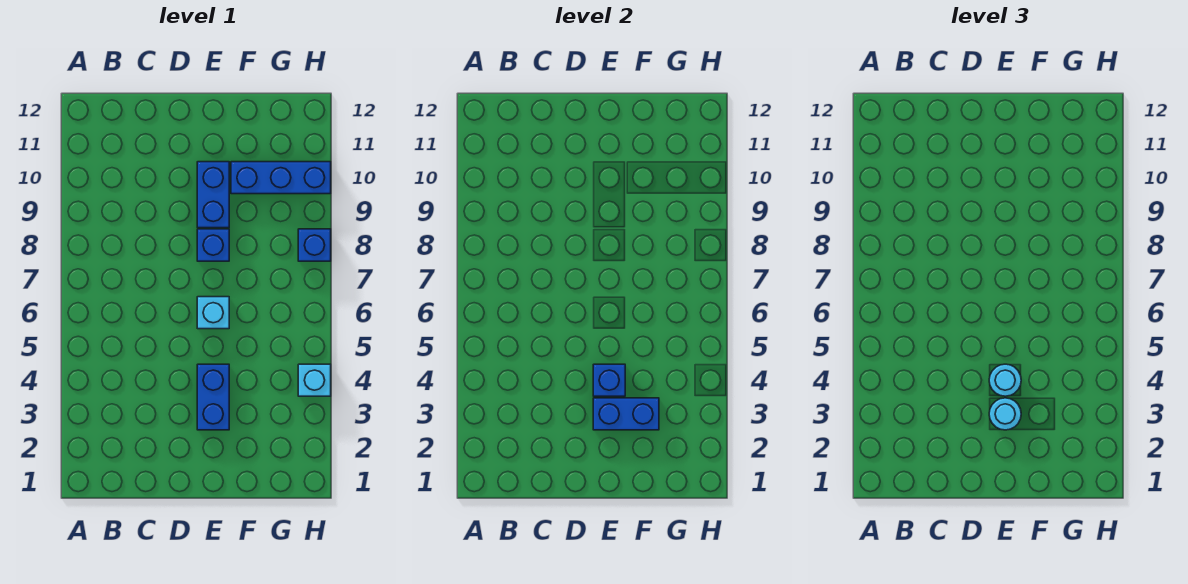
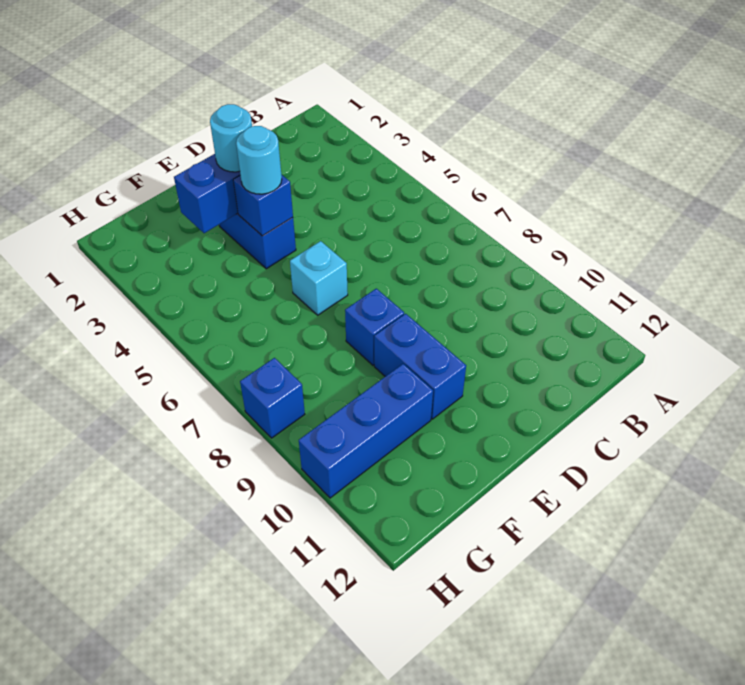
cyan brick H4 level 1 -> none

